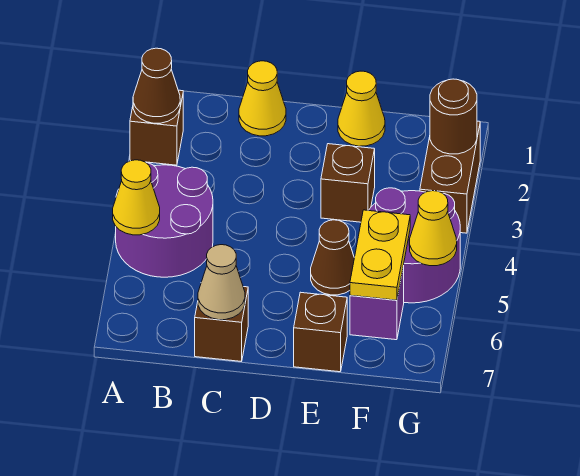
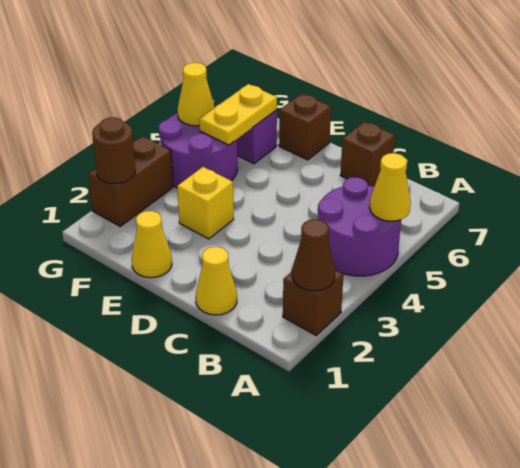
tan cone C7 level 2 -> none
brown brick E3 level 1 -> yellow brick E3 level 1
brown cone E5 level 1 -> none

